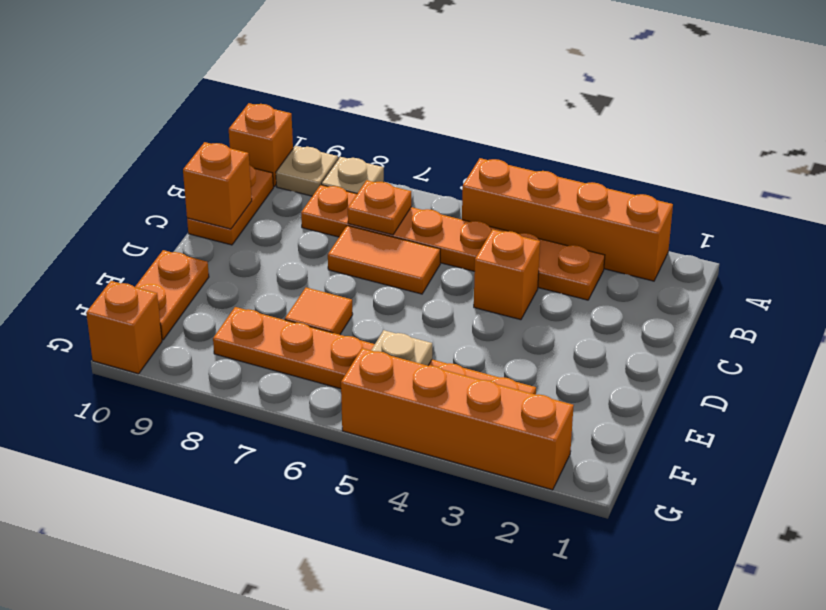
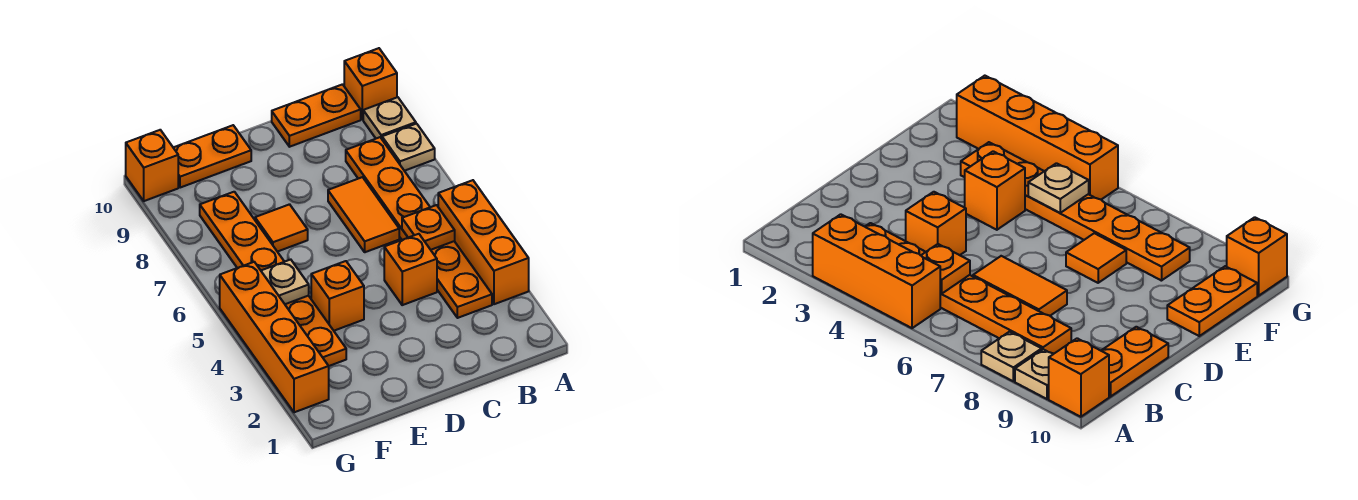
orange brick A2:A5 level 1 -> orange brick A3:A5 level 1
orange plate B7 level 2 -> orange plate B5 level 2
orange brick C10 level 2 -> orange brick E4 level 1

